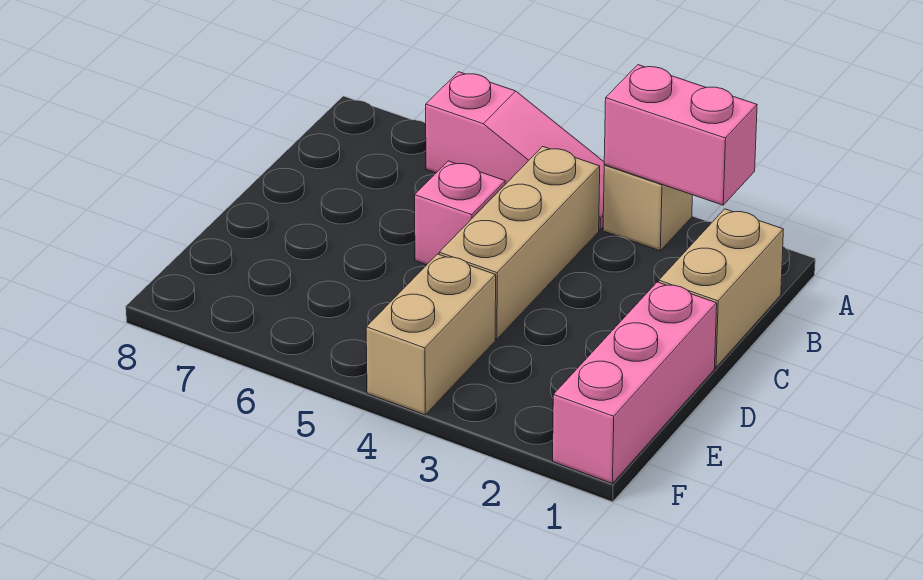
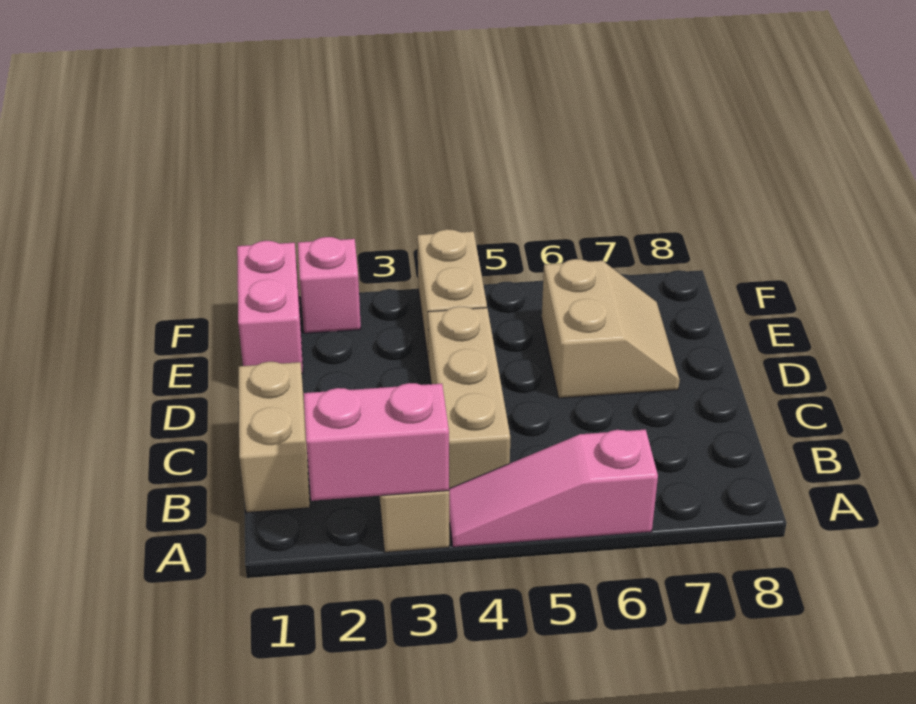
pink brick C5 level 1 -> pink brick F2 level 1
pink brick D1:F1 level 1 -> pink brick E1:F1 level 1
none -> tan slope D6:E7 level 1 top 6

